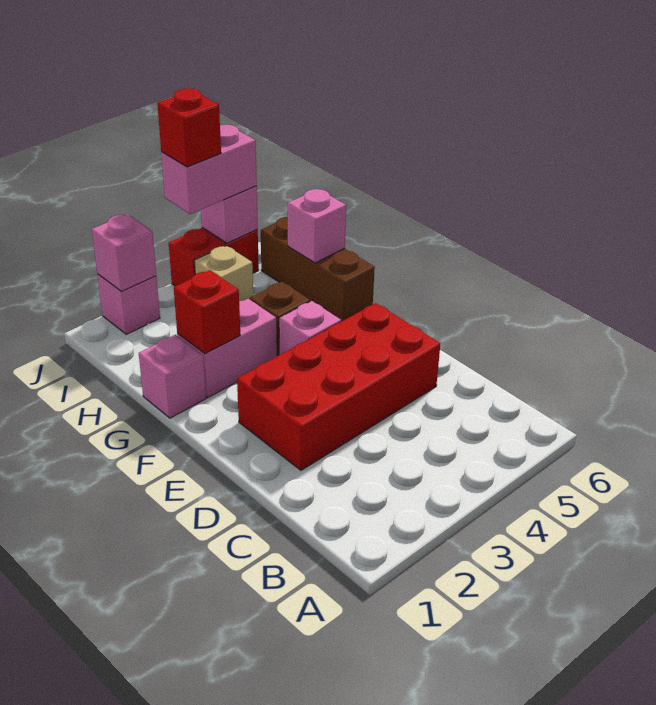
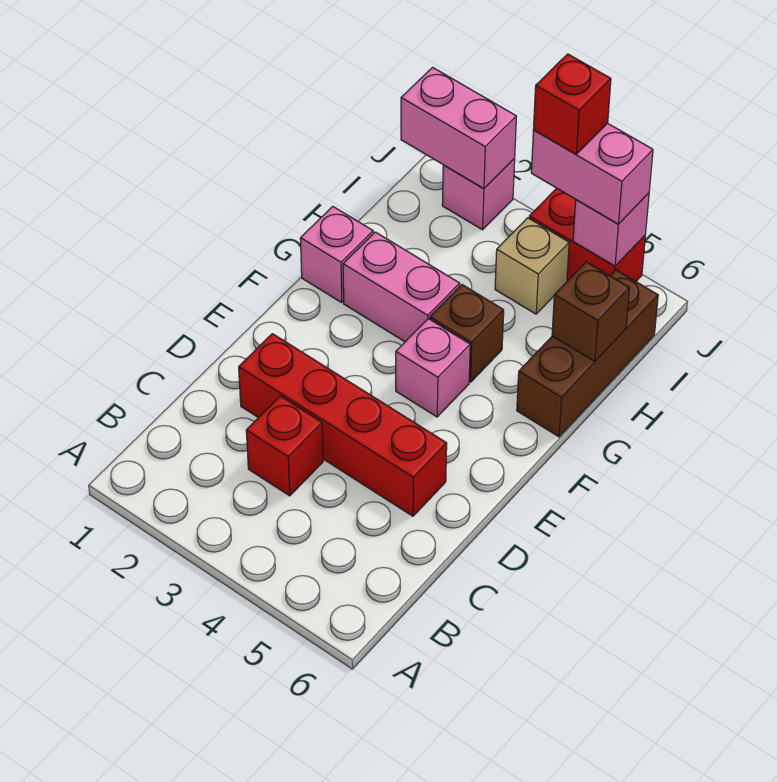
red brick D2:E5 level 1 -> red brick D2:D5 level 1
red brick G2 level 2 -> red brick C3 level 1
pink brick H6 level 2 -> brown brick H6 level 2
pink brick J2 level 2 -> pink brick J1:J2 level 2

